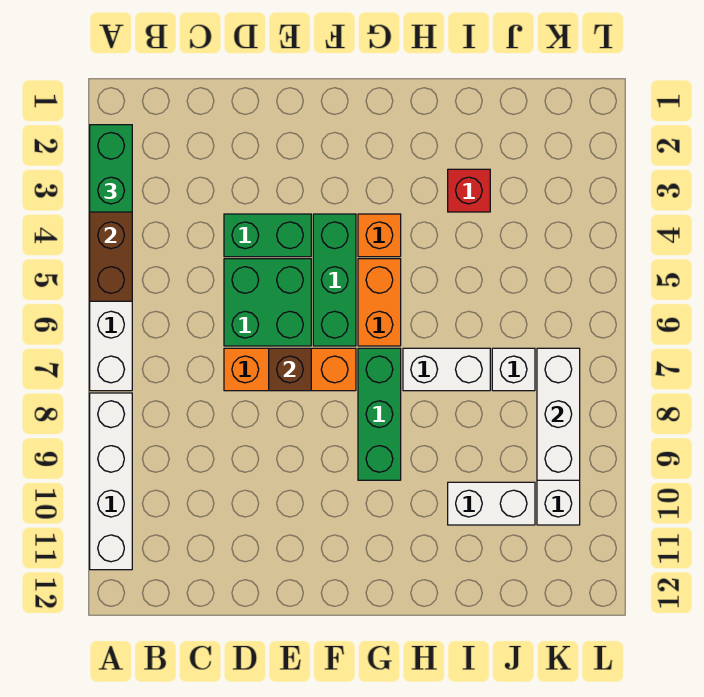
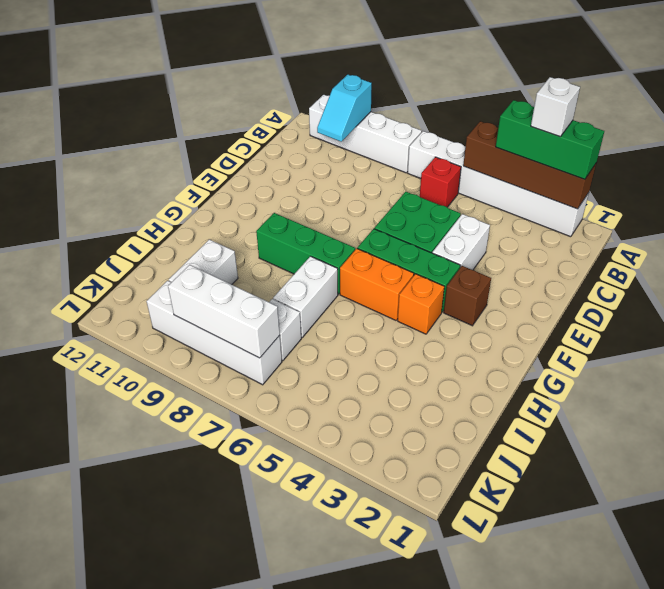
green brick A2:A3 level 3 -> green brick A2:A4 level 3
none -> white brick A3 level 4
none -> cyan slope A10:B10 level 2 top A
green brick D4:E4 level 1 -> white brick D4:E4 level 1
orange brick D7:F7 level 1 -> none
brown brick E7 level 2 -> brown brick F3 level 1
red brick I3 level 1 -> red brick B6 level 1

